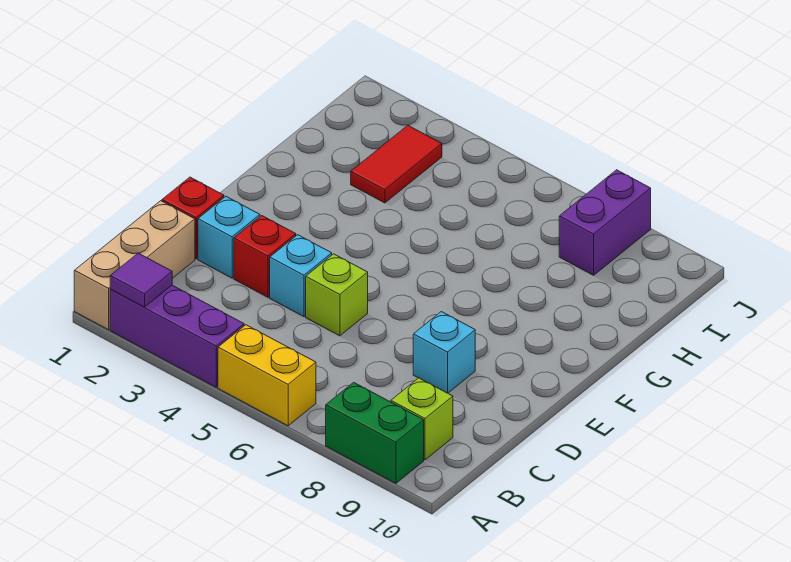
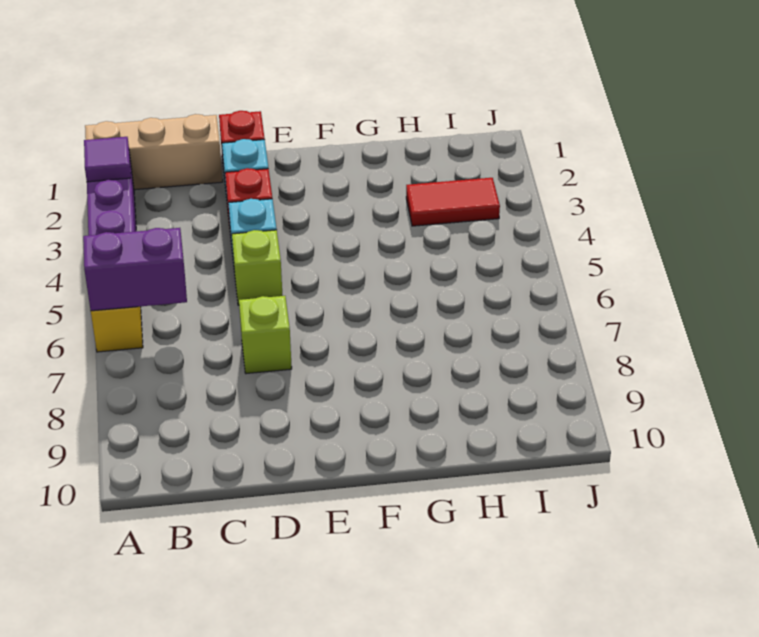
green brick A8:A9 level 1 -> none
lime brick B9 level 1 -> lime brick D7 level 1
cyan brick D8 level 1 -> none
purple brick I8:J8 level 1 -> purple brick A6:B6 level 2

